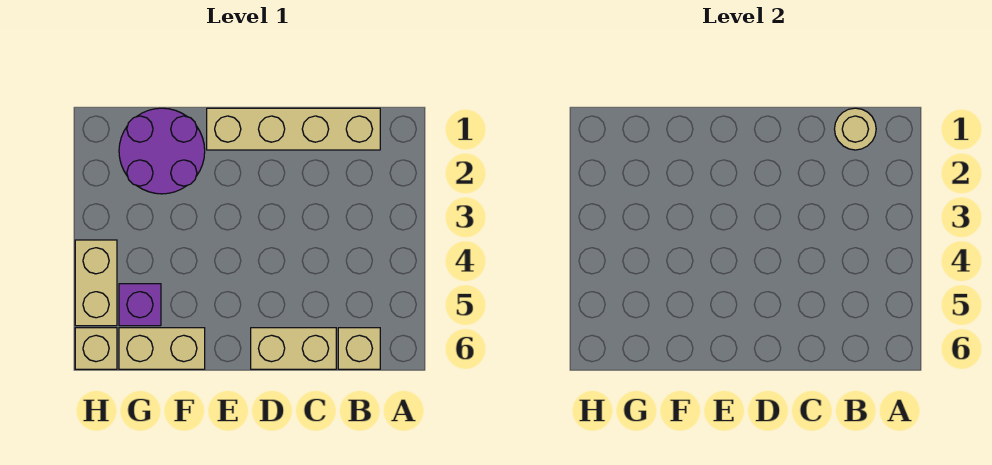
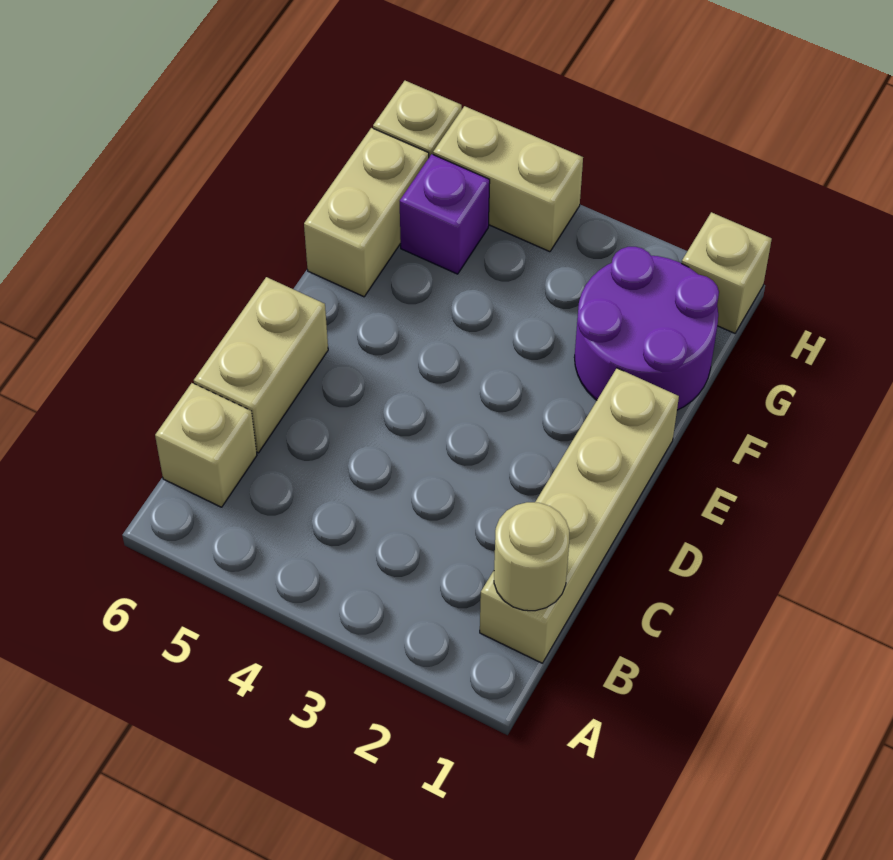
none -> tan brick H1 level 1

